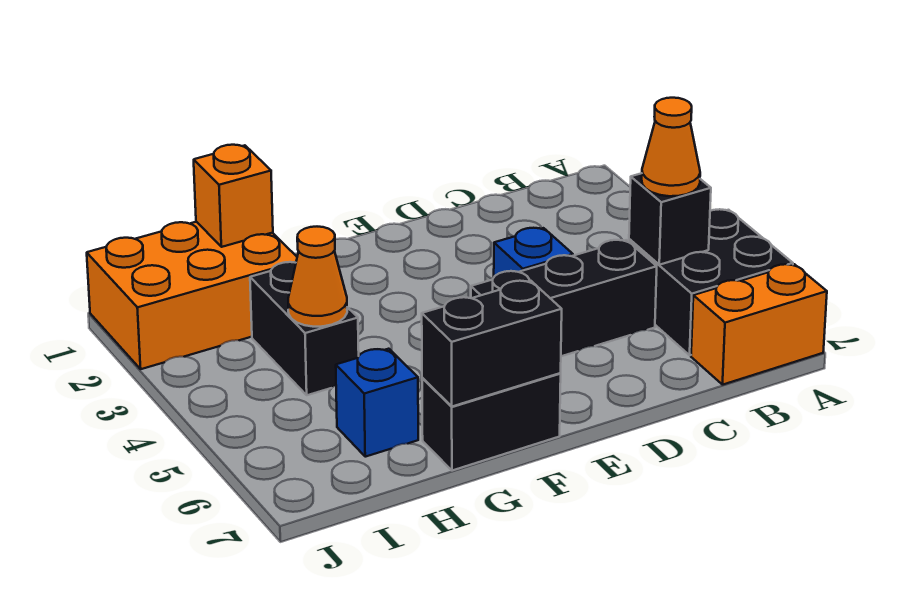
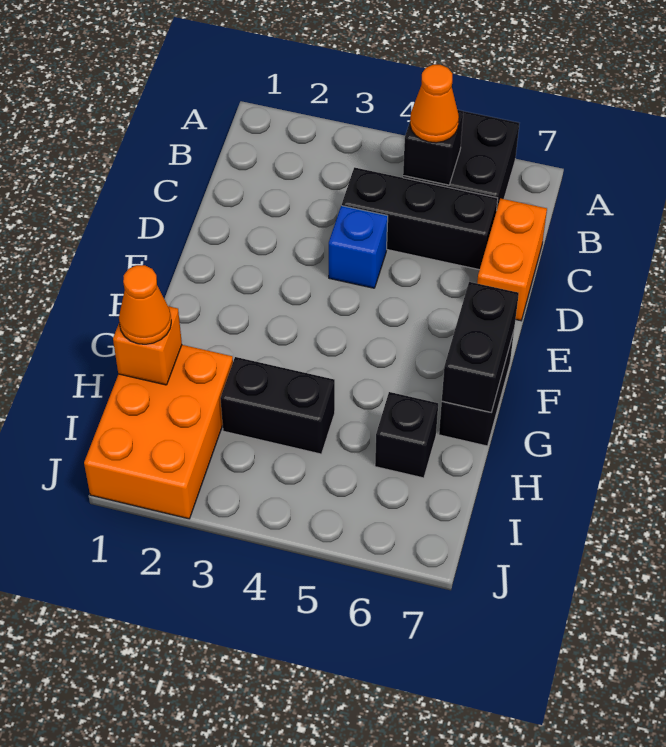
orange brick A7:B7 level 1 -> orange brick C7:D7 level 1
black brick C5:E5 level 1 -> black brick C4:C6 level 1
orange cone H4 level 2 -> orange cone H1 level 3
blue brick H6 level 1 -> black brick H6 level 1

